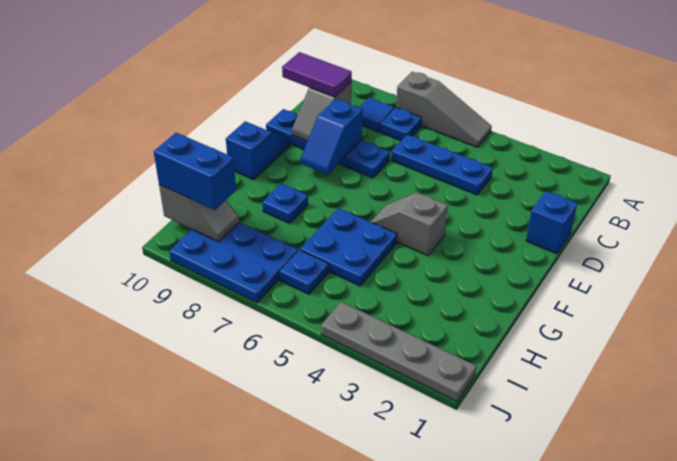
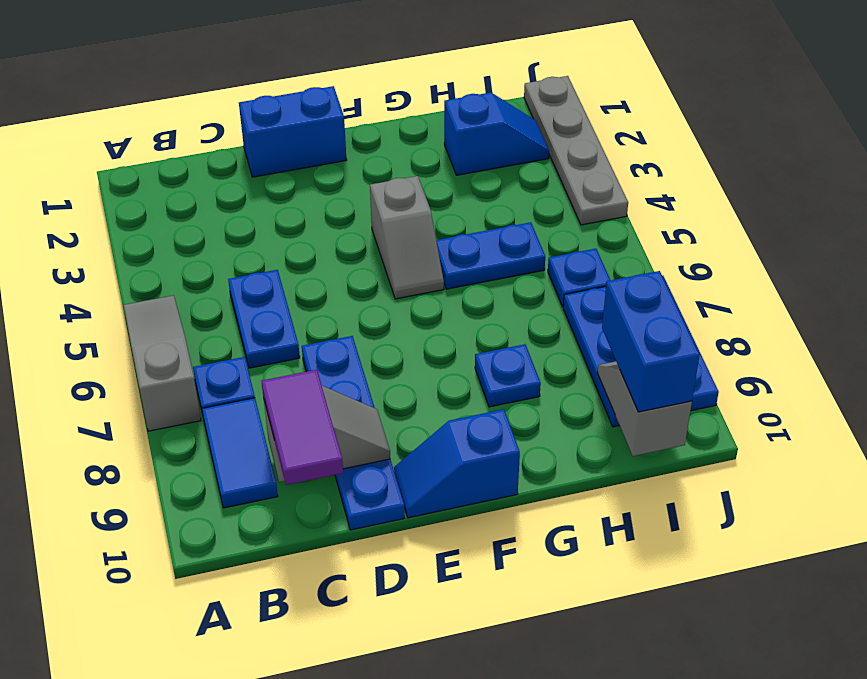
blue tile B8 level 1 -> blue tile B8:B9 level 1
blue plate C4:C6 level 1 -> blue plate C5:C6 level 1
blue brick D1 level 1 -> blue brick D1:E1 level 1
blue slope D8:E8 level 2 top D -> blue slope H2:I2 level 1 top H
blue plate G5:H6 level 1 -> blue plate G5:H5 level 1

